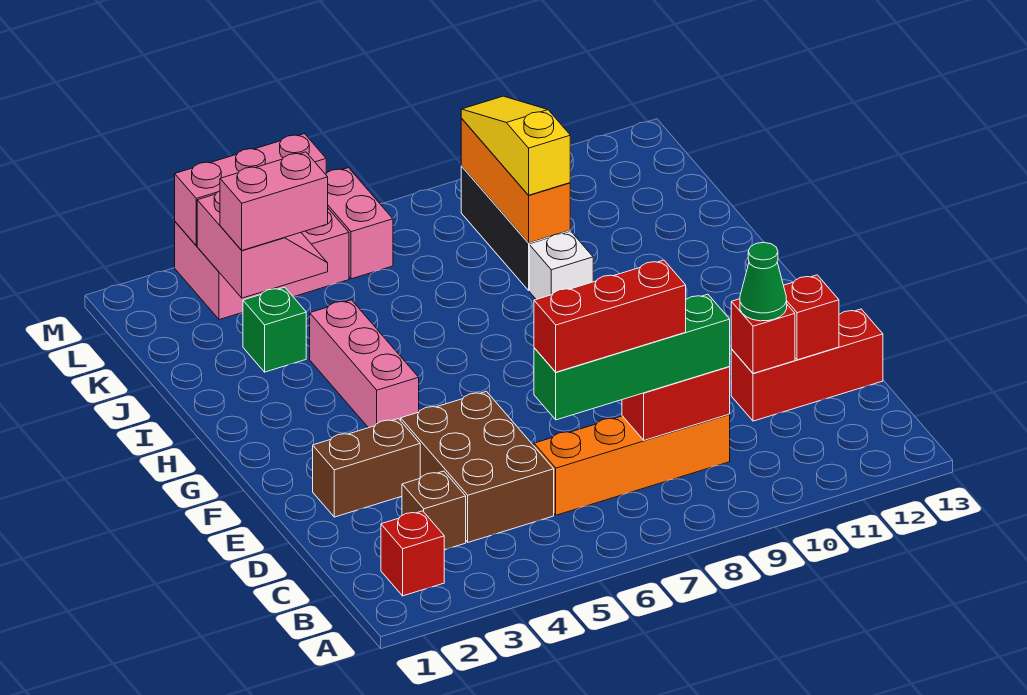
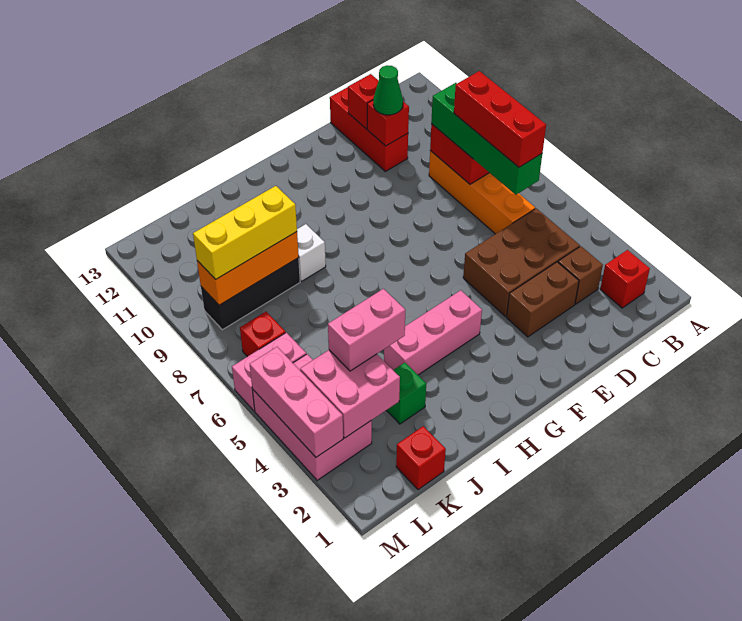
brown brick E2:E3 level 1 -> brown brick D3:E3 level 1
yellow slope J9:L9 level 3 top J -> yellow brick J9:L9 level 3
none -> red brick K1 level 1
pink slope K3:L4 level 2 top 3 -> pink brick K3:L4 level 2
pink brick K3:K4 level 3 -> pink brick J4:K4 level 3
none -> red brick L7 level 1

